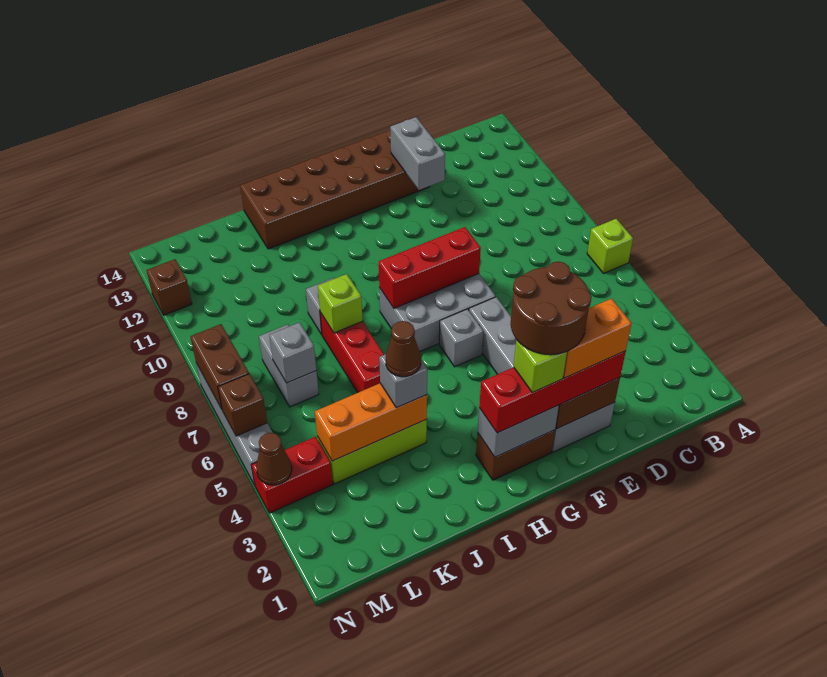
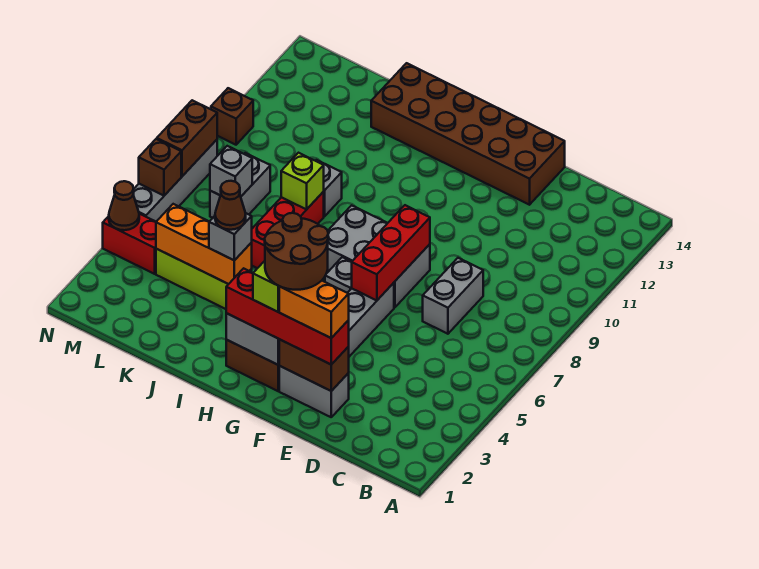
lime brick A7 level 1 -> none
grey brick E12:E13 level 2 -> grey brick D7:D8 level 1
red brick F8:H8 level 2 -> red brick F6:F8 level 2
brown brick N12 level 1 -> brown brick N10 level 1

